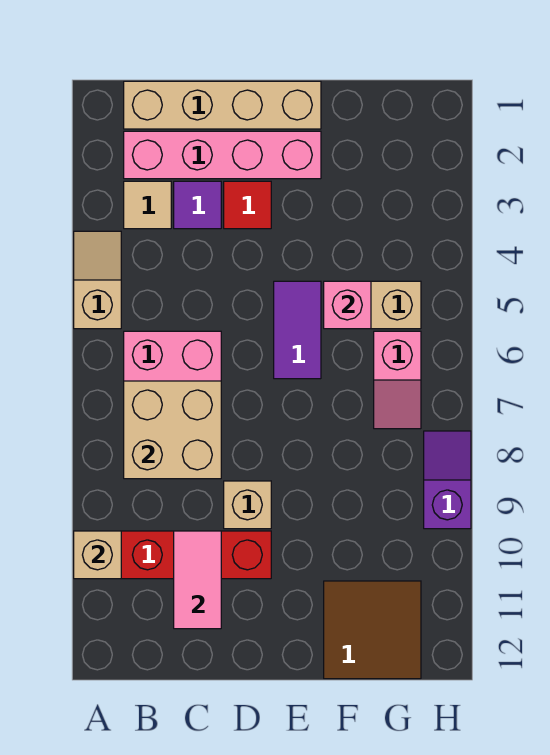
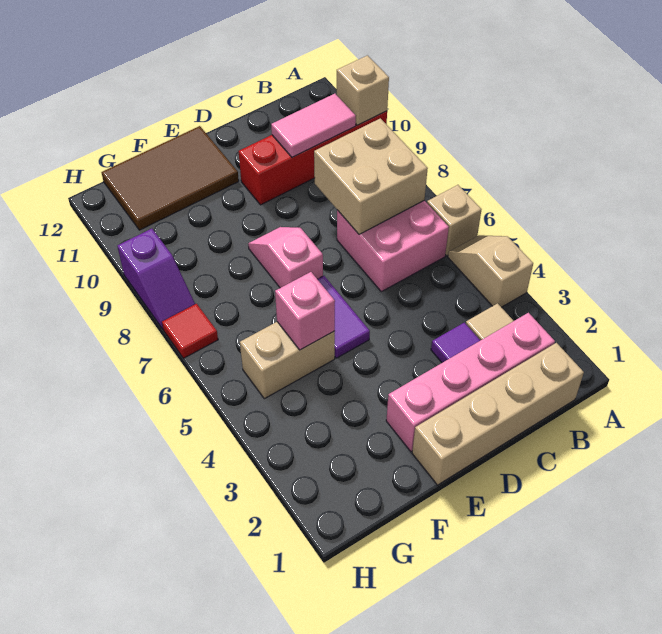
tan slope A4:A5 level 1 top 5 -> tan slope A4:A5 level 1 top 4
pink tile C10:C11 level 2 -> pink tile B10:C10 level 2
red tile D3 level 1 -> red tile H7 level 1
tan brick D9 level 1 -> tan brick A6 level 1
brown tile F11:G12 level 1 -> brown tile E11:G12 level 1
pink slope G6:G7 level 1 top 6 -> pink slope E7:E8 level 1 top 7

